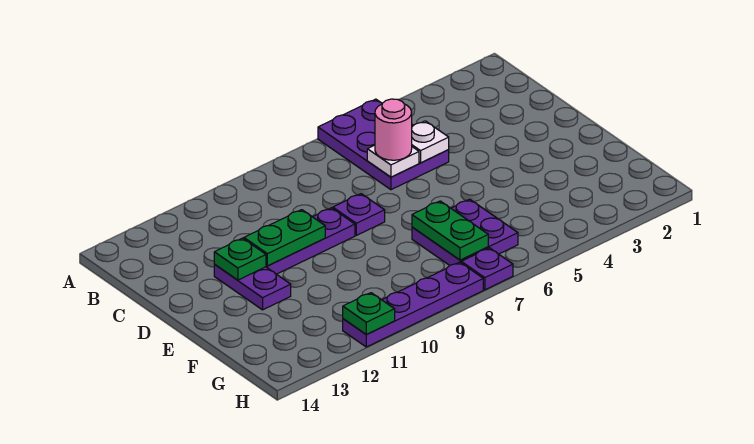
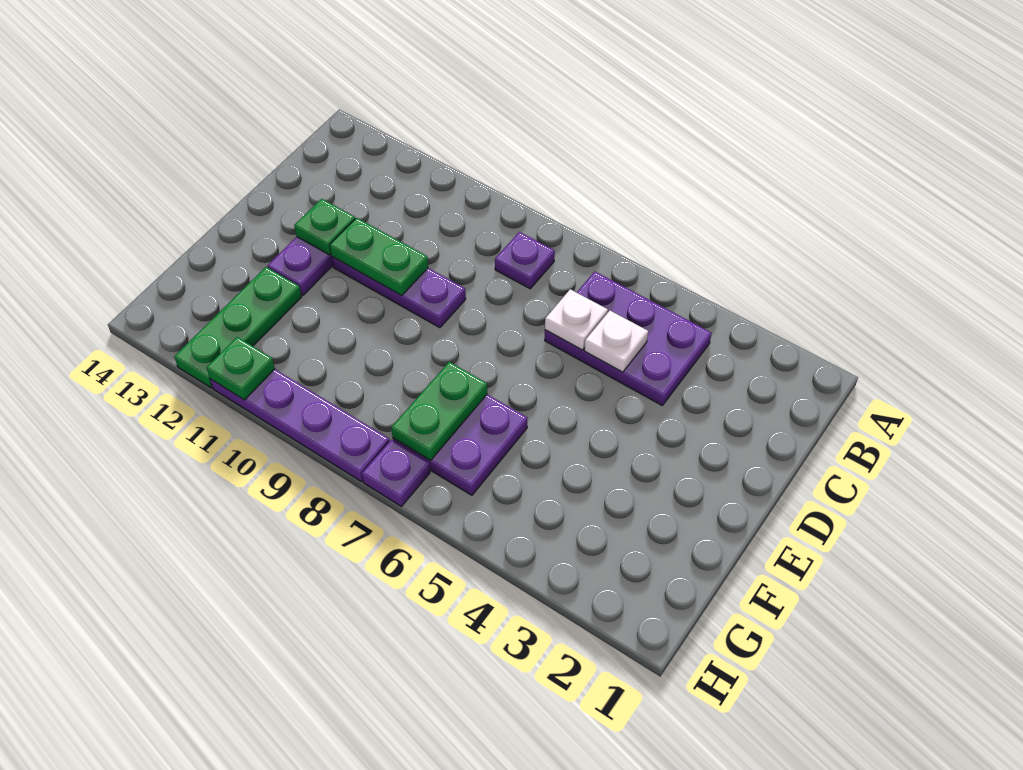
purple plate A5:C6 level 1 -> purple plate B4:C6 level 1
pink round brick C6 level 3 -> none
purple plate D8 level 1 -> purple plate B8 level 1
none -> green plate F12:H12 level 1

